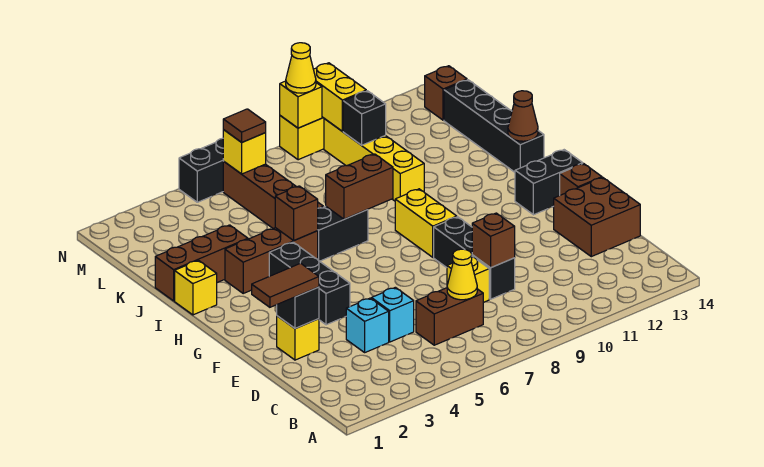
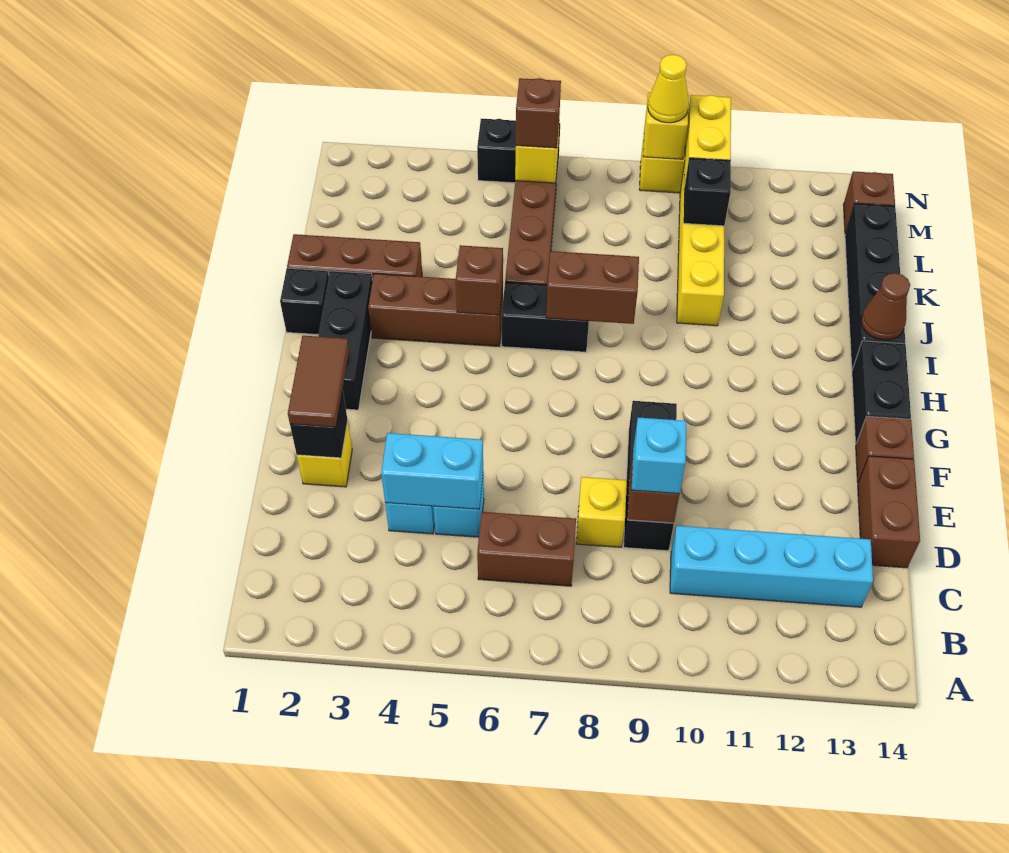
yellow cone C7 level 2 -> none
none -> cyan brick C10:C13 level 1
none -> cyan brick D4:D5 level 2
none -> cyan brick D9 level 3
brown brick D13:E14 level 1 -> brown brick D14:E14 level 1
brown tile E1:E2 level 3 -> brown tile E2:F2 level 3
black brick F4:H4 level 1 -> black brick G2:I2 level 1
yellow brick G9:H9 level 1 -> none
black brick G13:G14 level 1 -> black brick G14:H14 level 1
yellow brick I1 level 1 -> black brick I1 level 1
brown tile M6 level 3 -> brown brick M6 level 3

